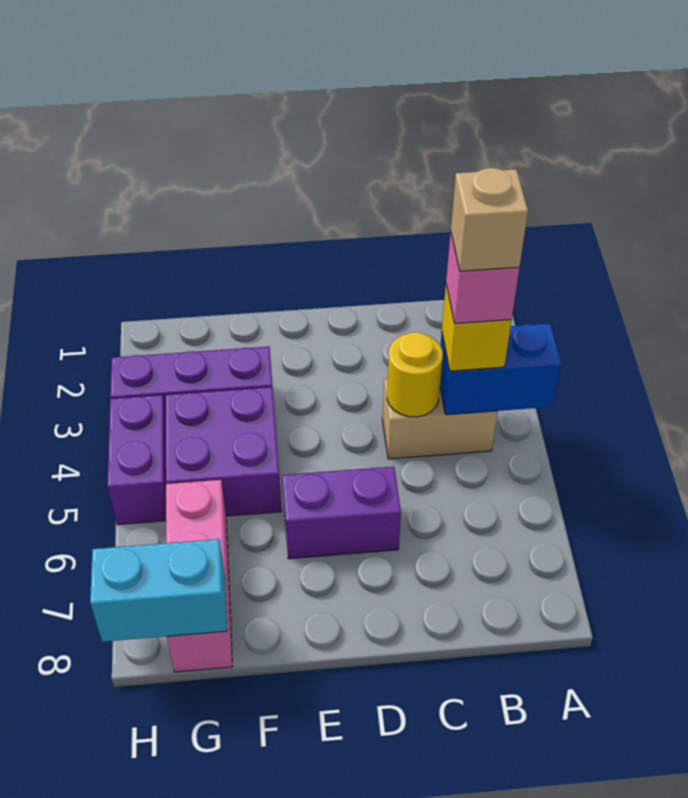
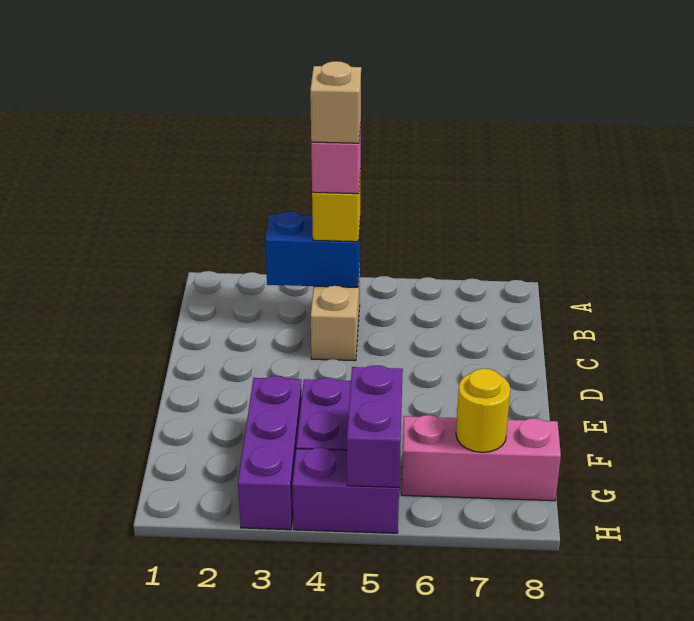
blue brick A4:B4 level 2 -> blue brick B3:B4 level 2
yellow round brick C4 level 2 -> yellow round brick G7 level 2
purple brick D6:E6 level 1 -> purple brick G5:H5 level 2
cyan brick G8:H8 level 2 -> none

